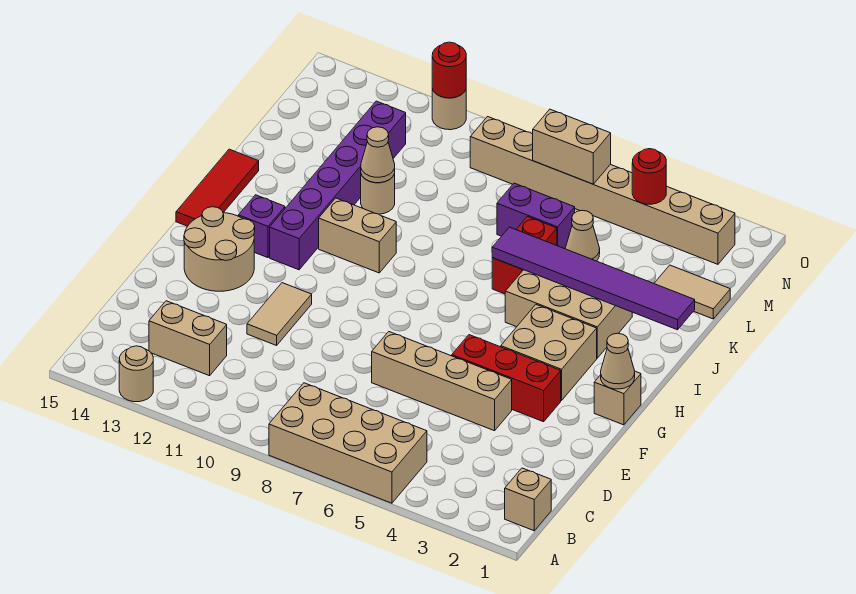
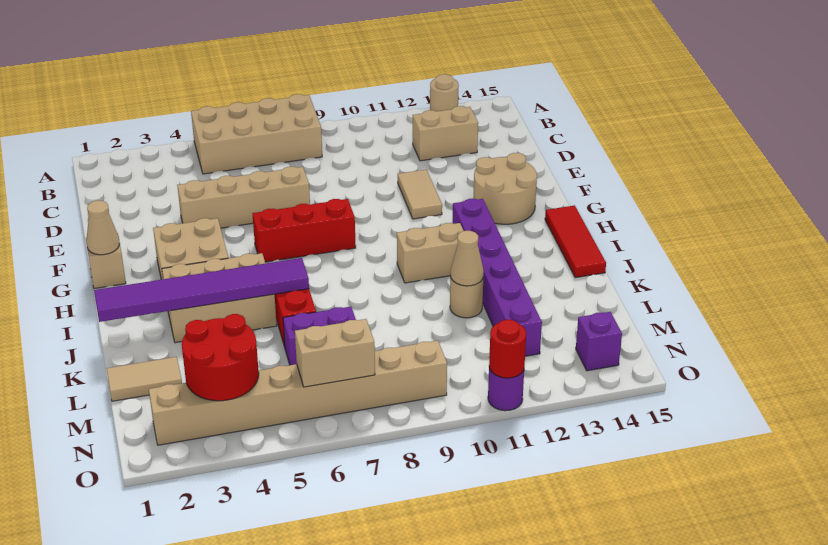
tan brick B1 level 1 -> none
red brick F3:F5 level 1 -> red brick G6:G8 level 1
purple brick H13 level 1 -> purple brick N14 level 1
tan cone L5 level 1 -> none
red round brick N4 level 2 -> red round brick M3:N4 level 2
tan round brick O11 level 1 -> purple round brick O11 level 1

